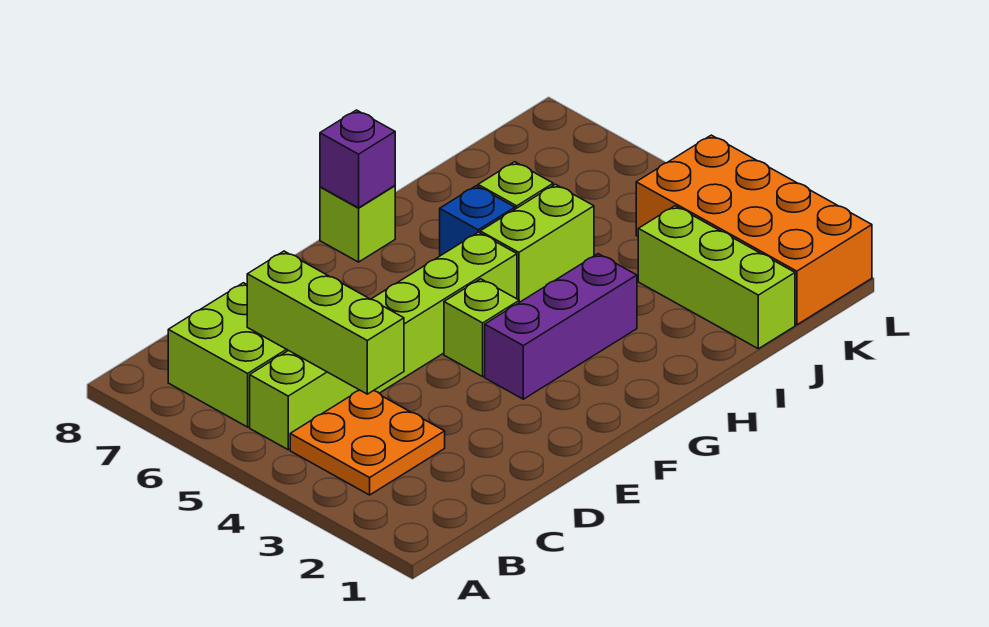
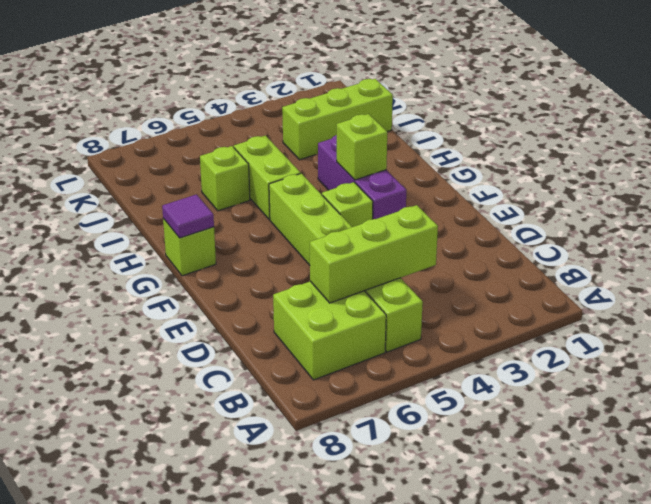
orange plate B3:C4 level 1 -> none
none -> lime brick G3 level 2
purple brick G8 level 2 -> purple tile G8 level 2
blue brick H6 level 1 -> none
orange brick K1:L4 level 1 -> none

